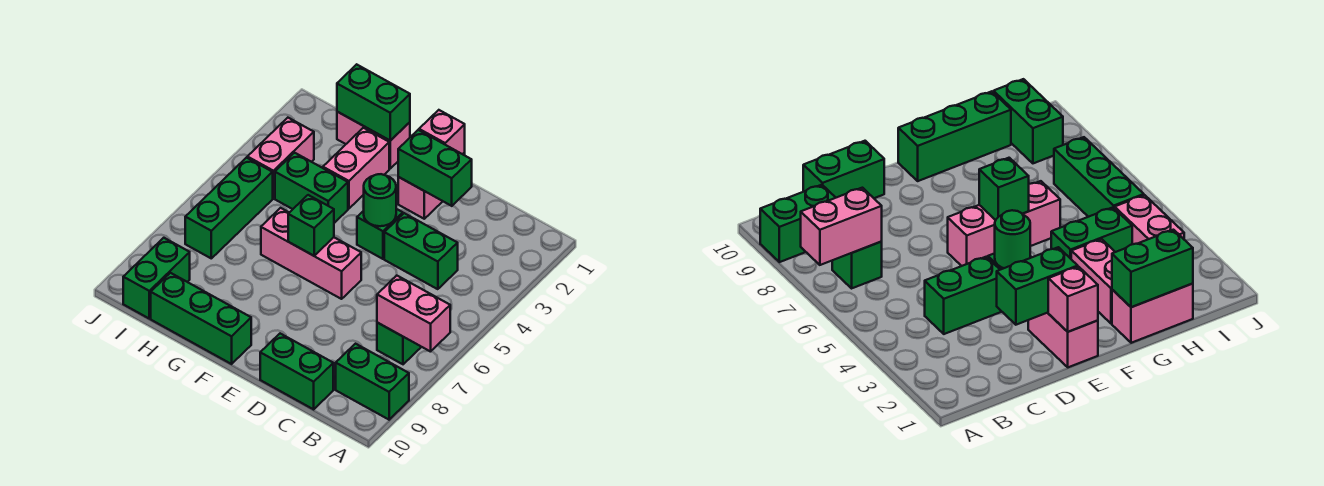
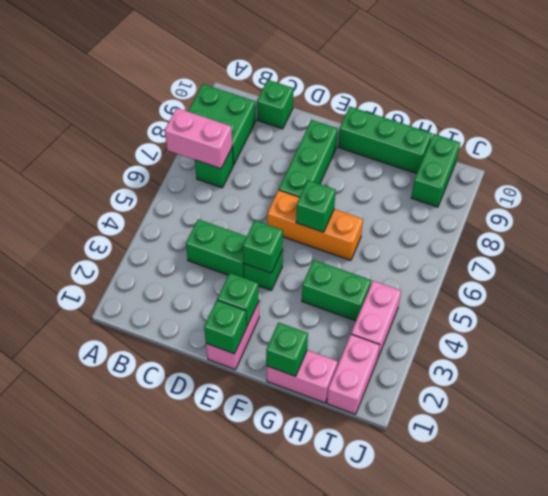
green brick A9:B9 level 1 -> green brick A8:B9 level 1
green brick C10:D10 level 1 -> green brick C10 level 1
green brick D2:E2 level 2 -> green brick E2 level 2
pink brick E1 level 2 -> green brick E1 level 2
green round brick E4 level 2 -> green brick E4 level 2
pink brick E6:G6 level 1 -> orange brick E6:G6 level 1
green brick G1:H1 level 2 -> green brick G1 level 2
pink brick G2:G3 level 1 -> pink brick I1:I2 level 1
green brick I5:I7 level 1 -> green brick E7:E9 level 1

